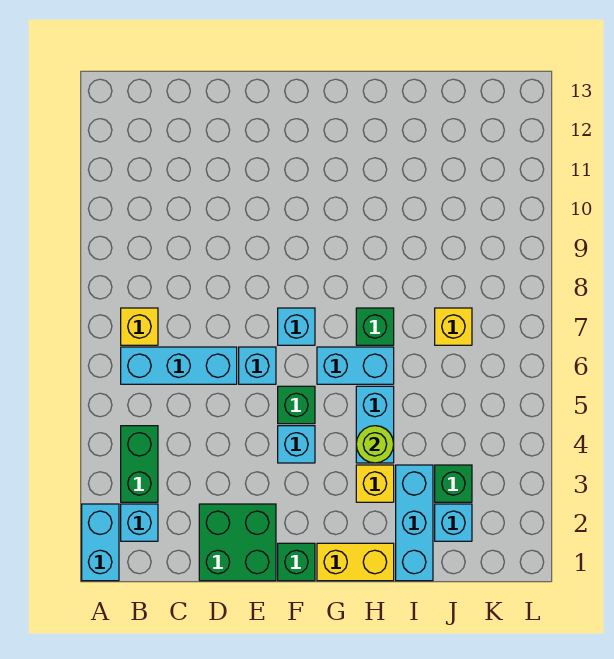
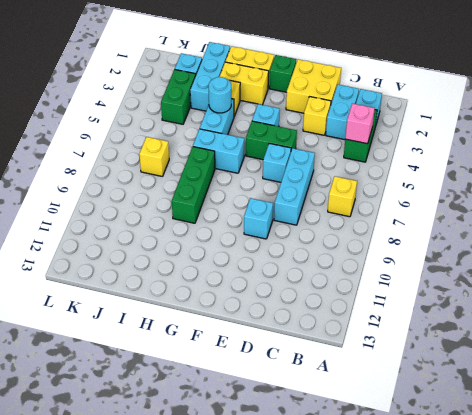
cyan brick A1:A2 level 1 -> cyan brick C2:C3 level 1
none -> pink brick B4 level 2
cyan brick B6:D6 level 1 -> cyan brick D6:D8 level 1
green brick D1:E2 level 1 -> yellow brick D1:E2 level 1
none -> yellow brick D3 level 1
green brick F5 level 1 -> green brick E5:F5 level 1
cyan brick F7 level 1 -> cyan brick E9 level 1
none -> yellow brick G2:H2 level 1
lime round brick H4 level 2 -> cyan round brick H4 level 2
green brick H7 level 1 -> green brick H7:H9 level 1
green brick J3 level 1 -> green brick J3:J4 level 1

